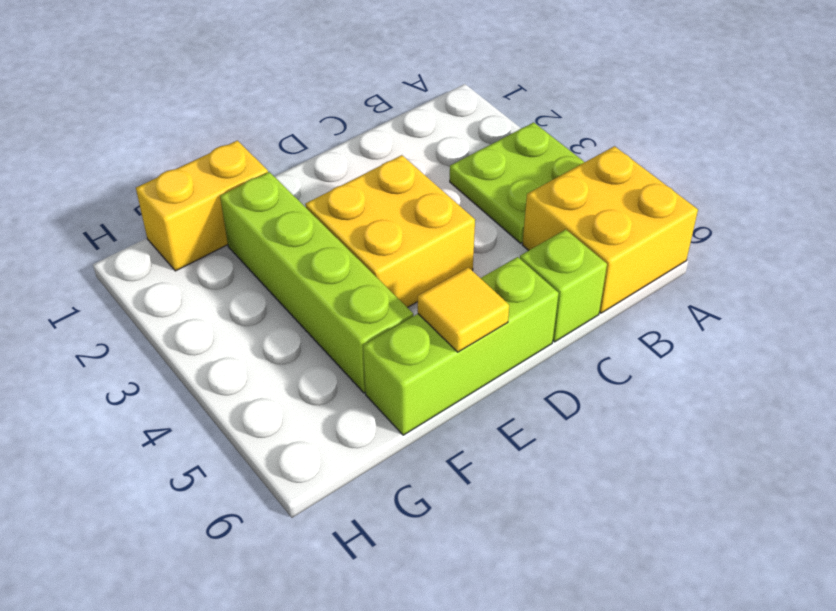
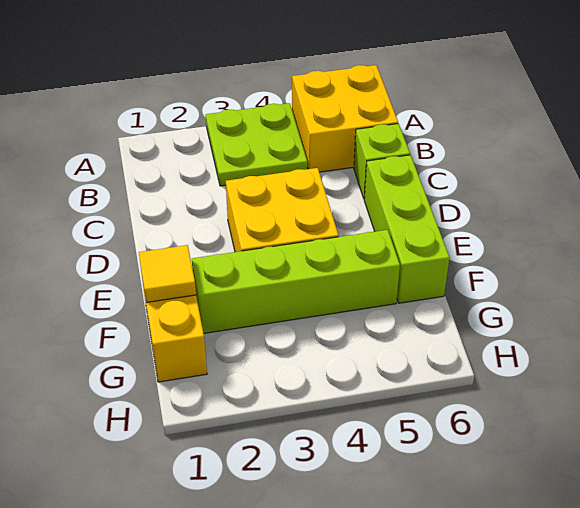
yellow tile E6 level 2 -> yellow tile F1 level 2

